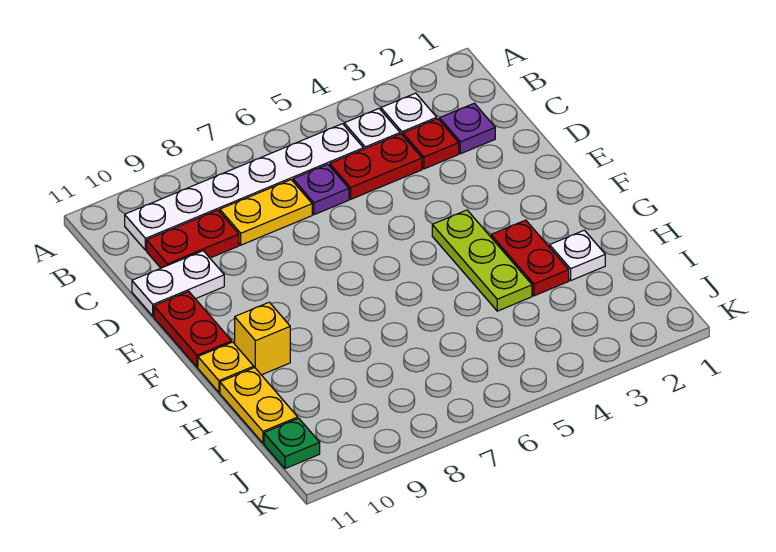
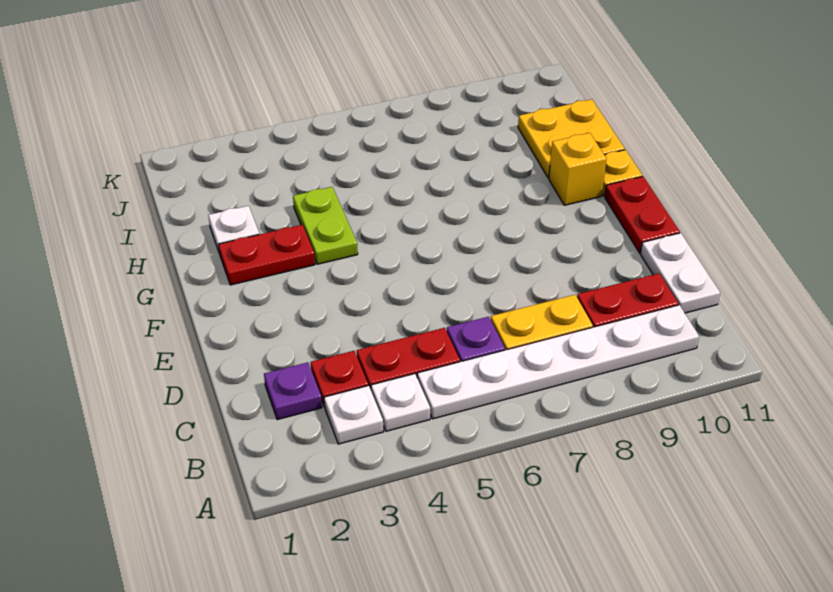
white plate D10:D11 level 1 -> white plate C11:D11 level 1
lime plate F4:H4 level 1 -> lime plate G4:H4 level 1
red plate G3:H3 level 1 -> red plate G2:G3 level 1
yellow plate H11:I11 level 1 -> yellow plate H10:I11 level 1
green plate J11 level 1 -> none

